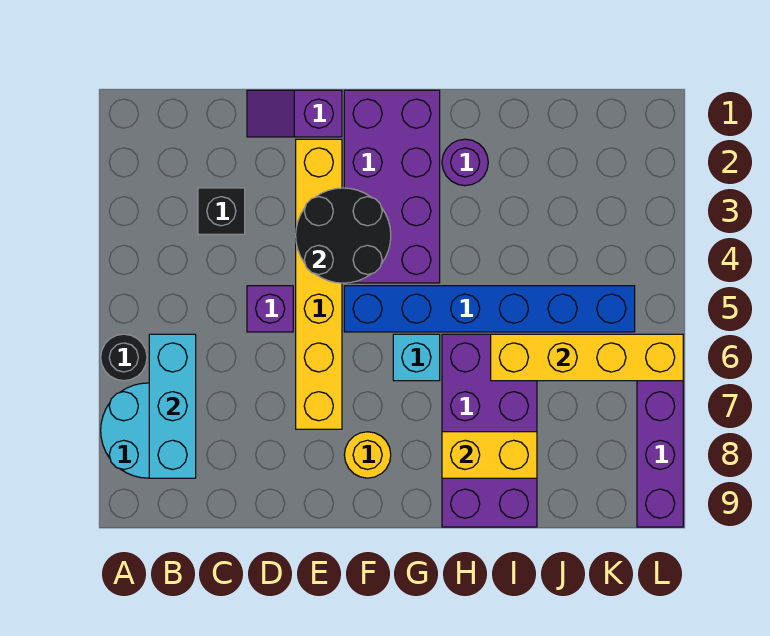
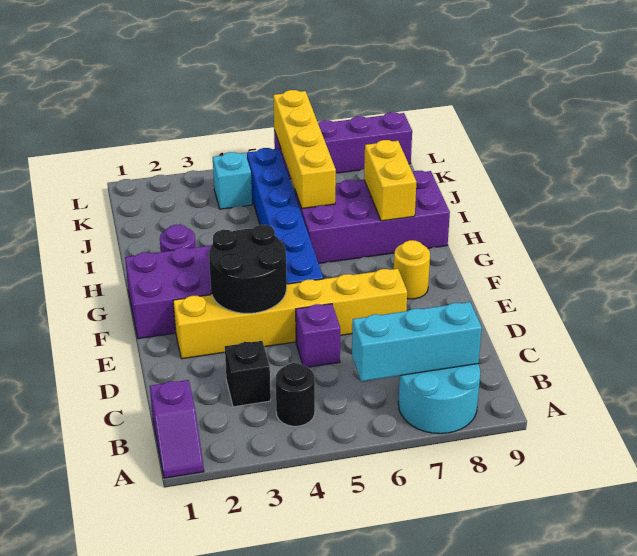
black round brick A6 level 1 -> black round brick B4 level 1
purple slope D1:E1 level 1 top E -> purple slope A1:B1 level 1 top B
cyan brick G6 level 1 -> cyan brick K4 level 1

